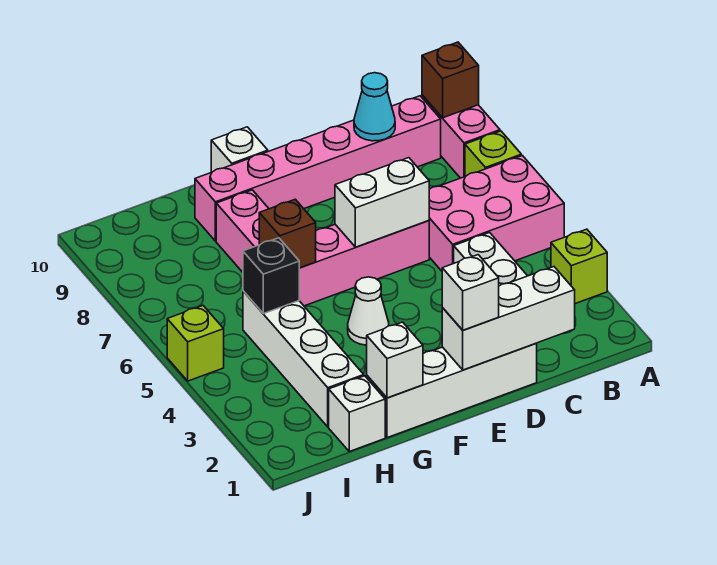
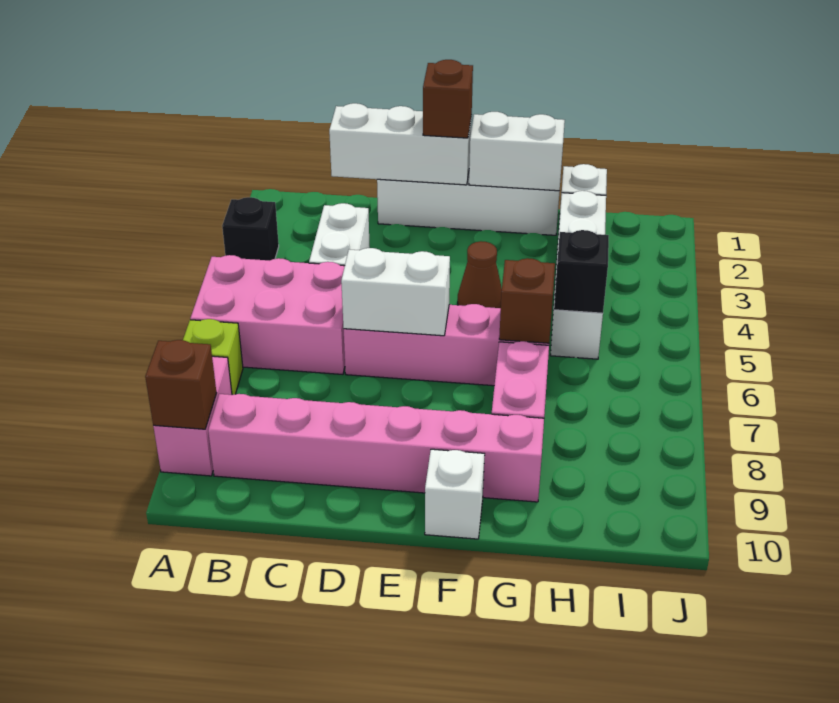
lime brick A3 level 1 -> black brick A3 level 1
cyan cone C9 level 2 -> none
white brick E1 level 3 -> brown brick E1 level 3
white cone F4 level 1 -> brown cone F4 level 1
white brick G1 level 2 -> white brick F1:G1 level 2
lime brick J5 level 1 -> none

